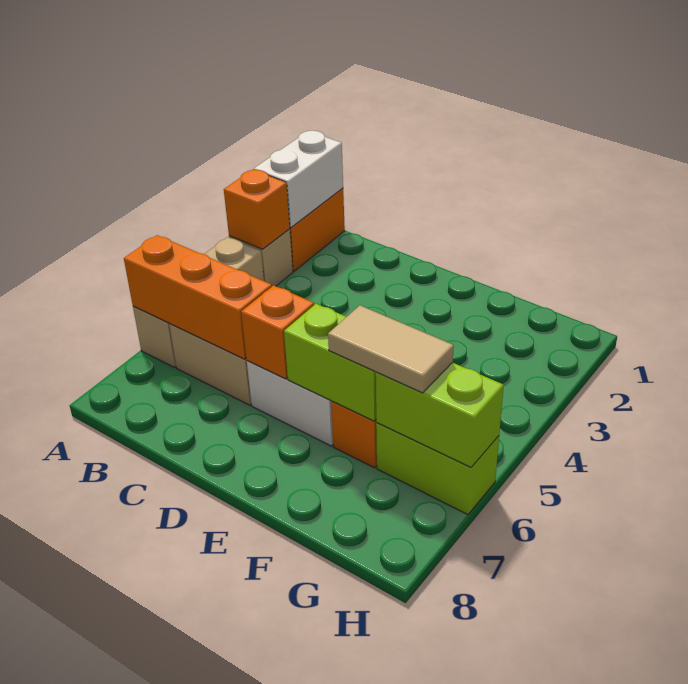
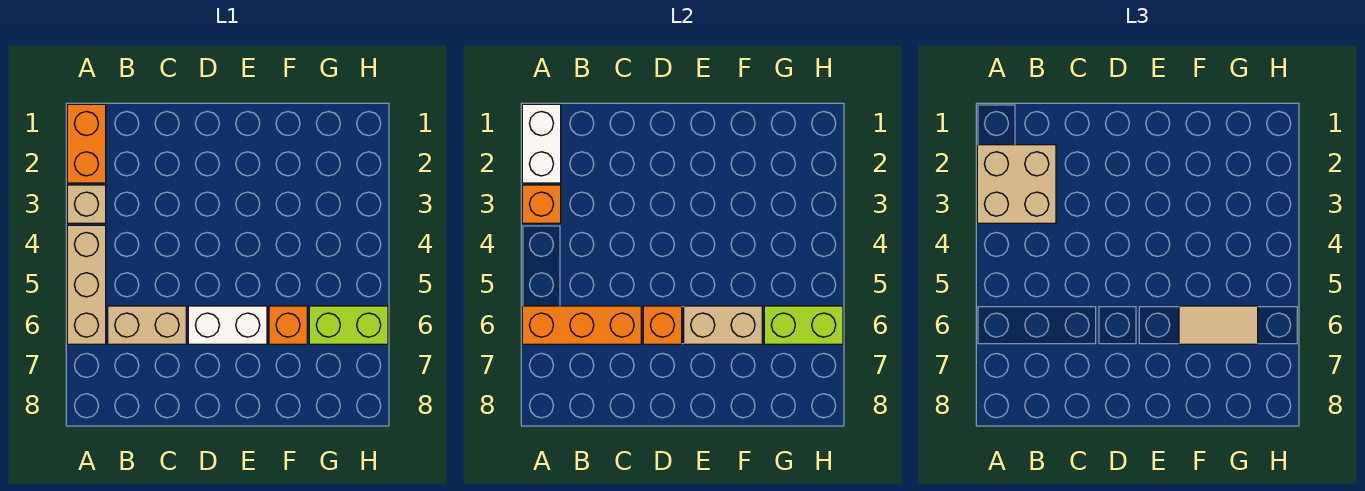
none -> tan brick A2:B3 level 3
lime brick E6:F6 level 2 -> tan brick E6:F6 level 2

